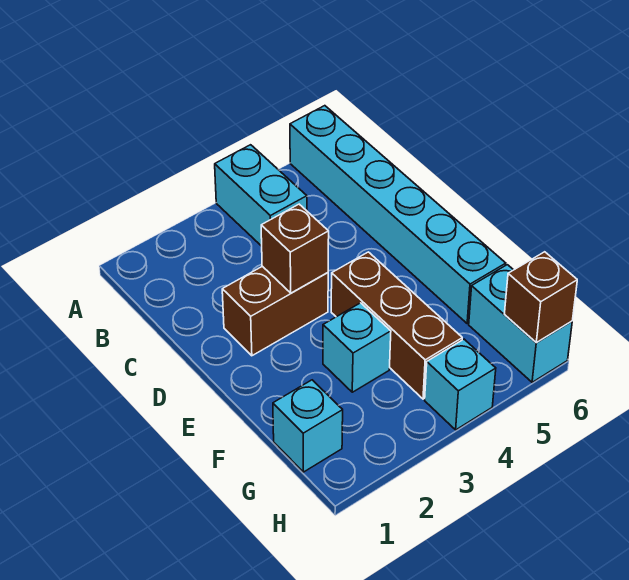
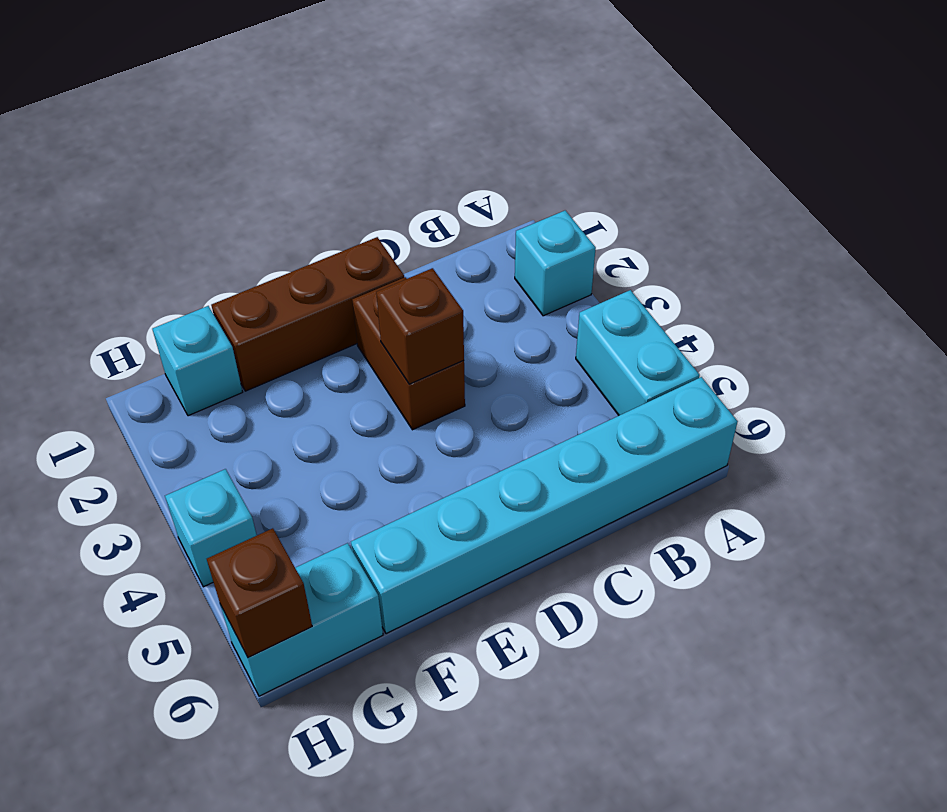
cyan brick A4:B4 level 1 -> cyan brick A4:A5 level 1
brown brick E4:G4 level 1 -> brown brick D1:F1 level 1
cyan brick F3 level 1 -> cyan brick A2 level 1

